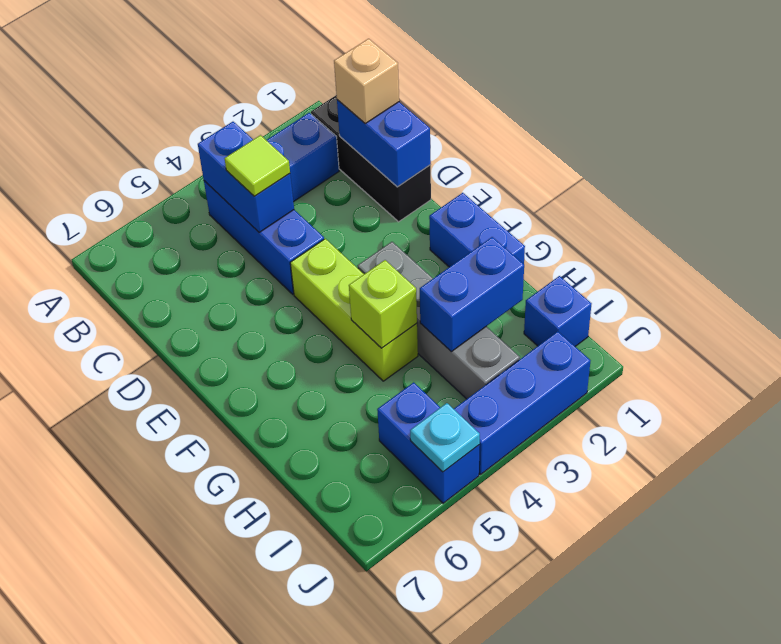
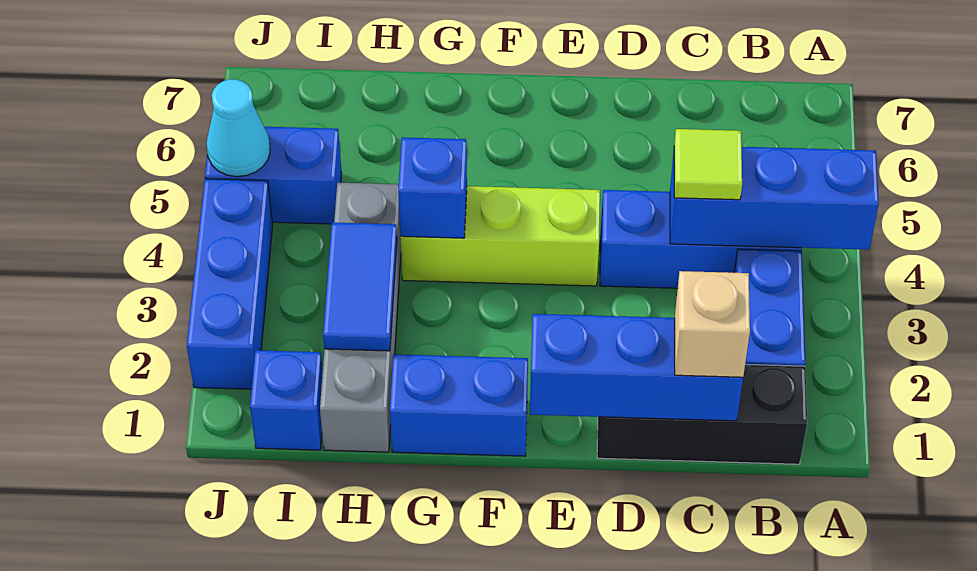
blue brick B4:C4 level 2 -> blue brick A4:C4 level 2
blue brick C1:D1 level 2 -> blue brick C1:E1 level 2
grey brick F3:I3 level 1 -> grey brick H1:H4 level 1
lime brick G4 level 2 -> blue brick G4 level 2
blue brick H2:H3 level 2 -> blue tile H2:H3 level 2
cyan plate J5 level 2 -> cyan cone J5 level 2

